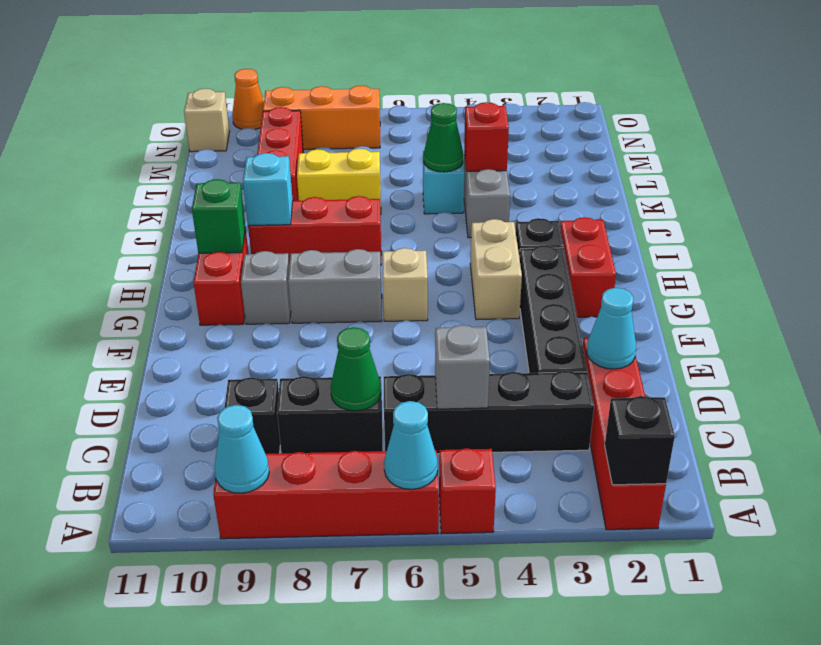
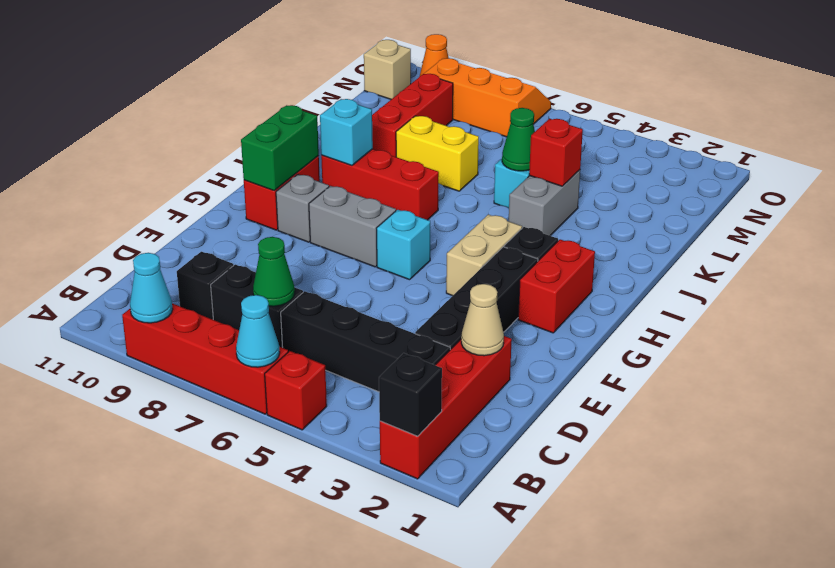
grey brick C5 level 2 -> none
cyan cone D2 level 2 -> tan cone D2 level 2
tan brick G6 level 1 -> cyan brick G6 level 1
green brick H10 level 2 -> green brick G10:H10 level 2

